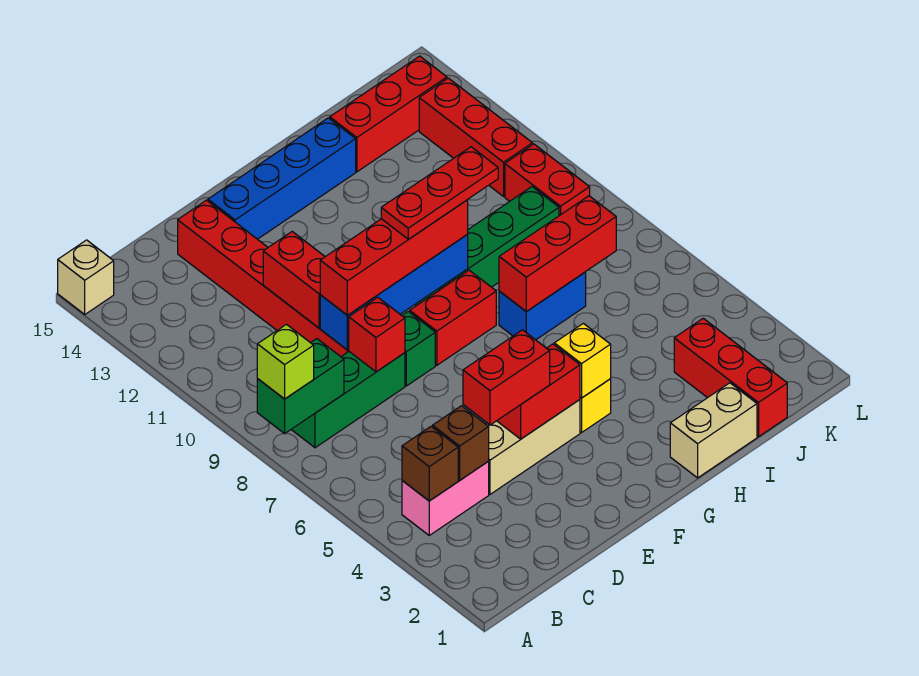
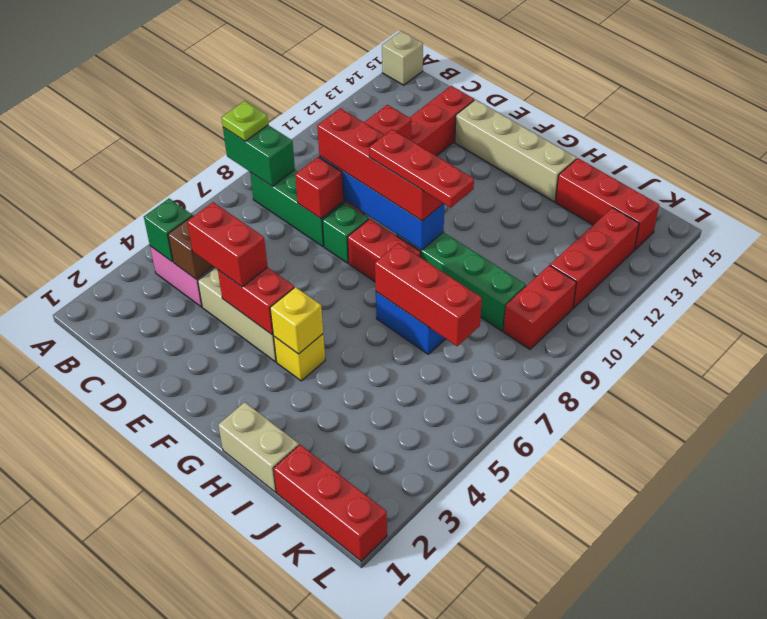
lime brick A8 level 3 -> lime plate A8 level 3
brown brick B4 level 2 -> green brick B4 level 2
blue brick E14:H14 level 1 -> tan brick E14:H14 level 1
red brick J1:J3 level 1 -> red brick J1:L1 level 1

